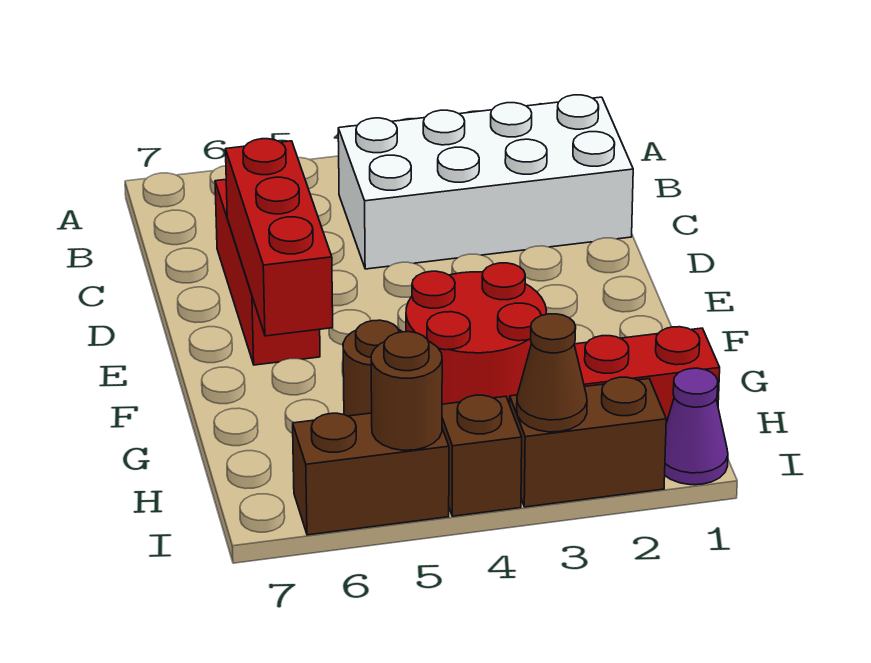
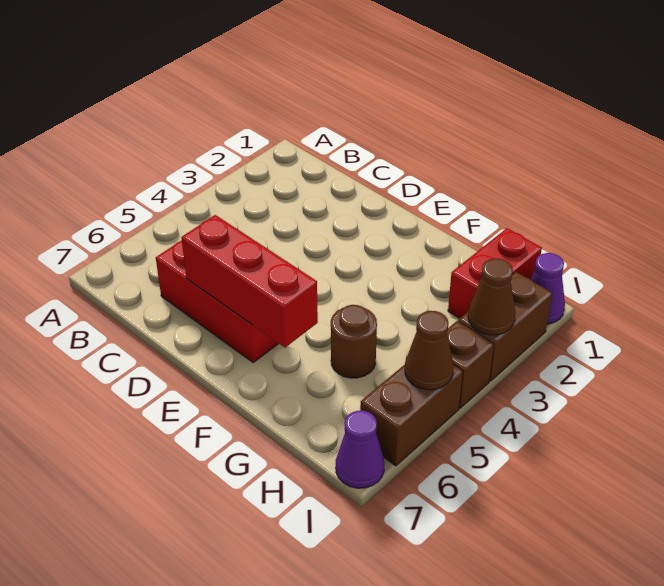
white brick B1:C4 level 1 -> none
red round brick F3:G4 level 1 -> none
brown round brick I5 level 2 -> brown cone I5 level 2
none -> purple cone I7 level 1

